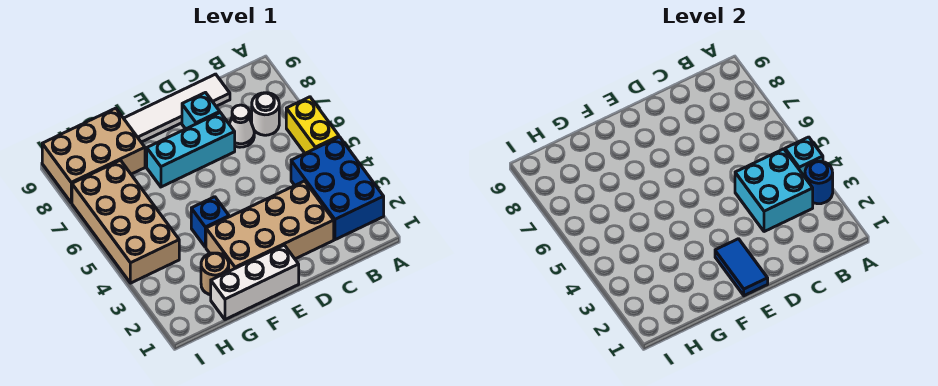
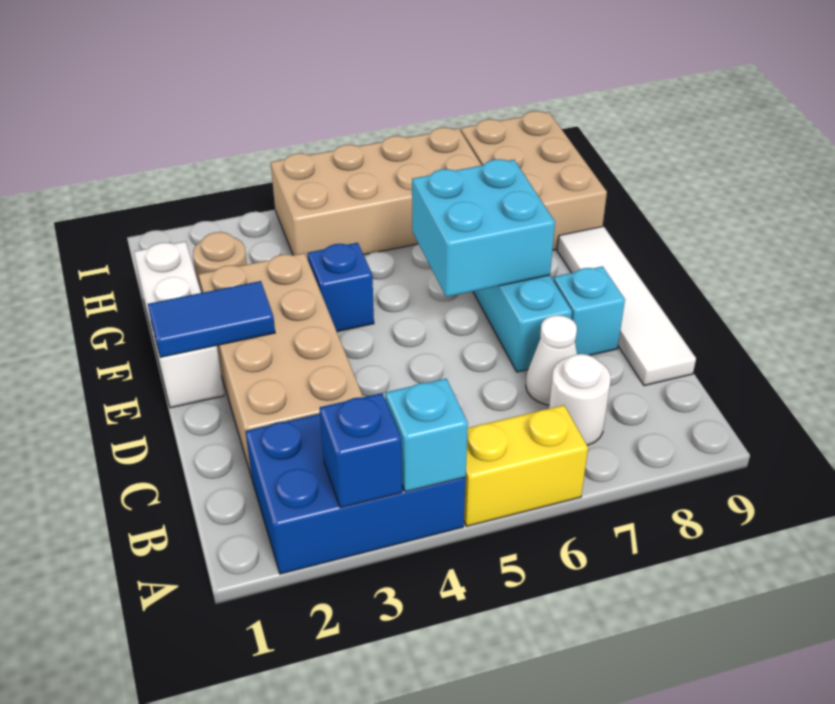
blue round brick A3 level 2 -> blue brick A3 level 2
cyan brick B3:C4 level 2 -> cyan brick E6:F7 level 2

